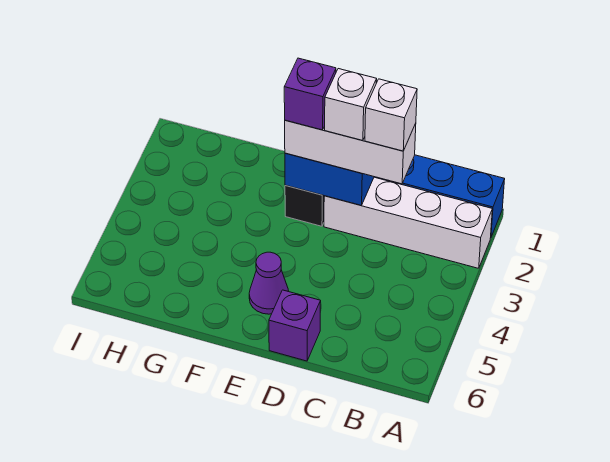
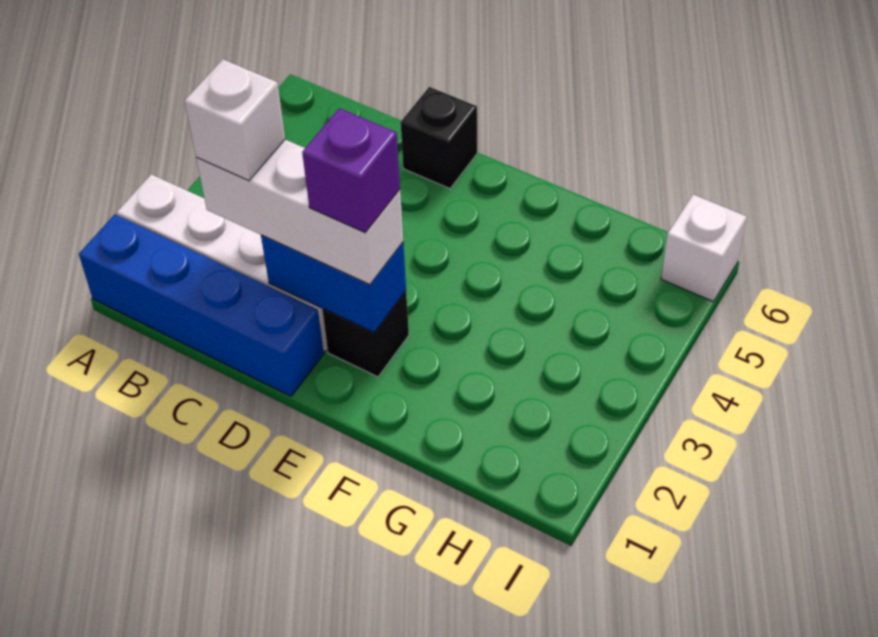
white brick D2 level 4 -> white brick I6 level 1
purple brick D6 level 1 -> black brick D6 level 1
purple cone E5 level 1 -> none

